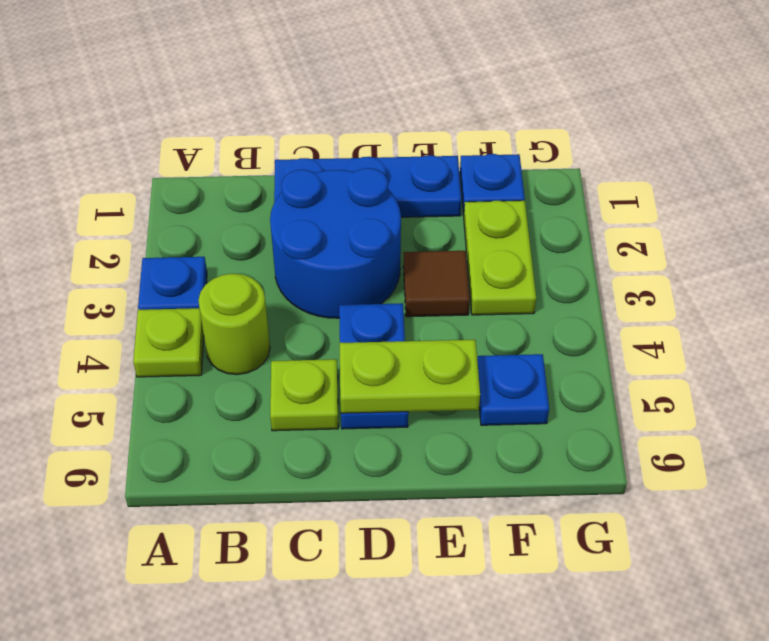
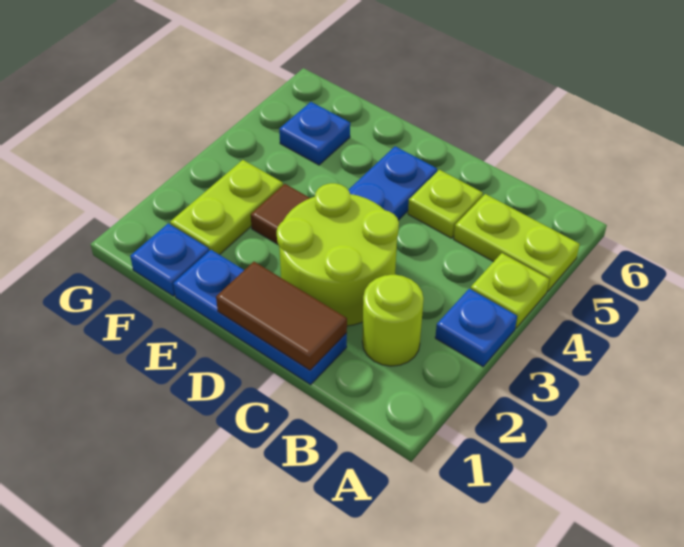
lime round brick B4 level 1 -> lime round brick B2 level 1
none -> brown tile C1:D1 level 2
blue round brick C2:D3 level 1 -> lime round brick C2:D3 level 1
lime plate D5:E5 level 2 -> lime plate A5:B5 level 1

